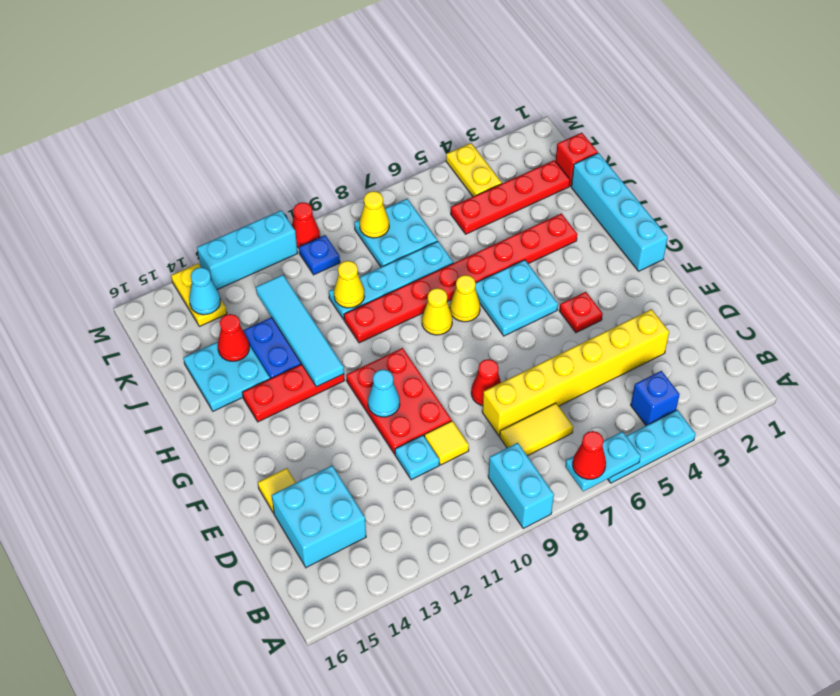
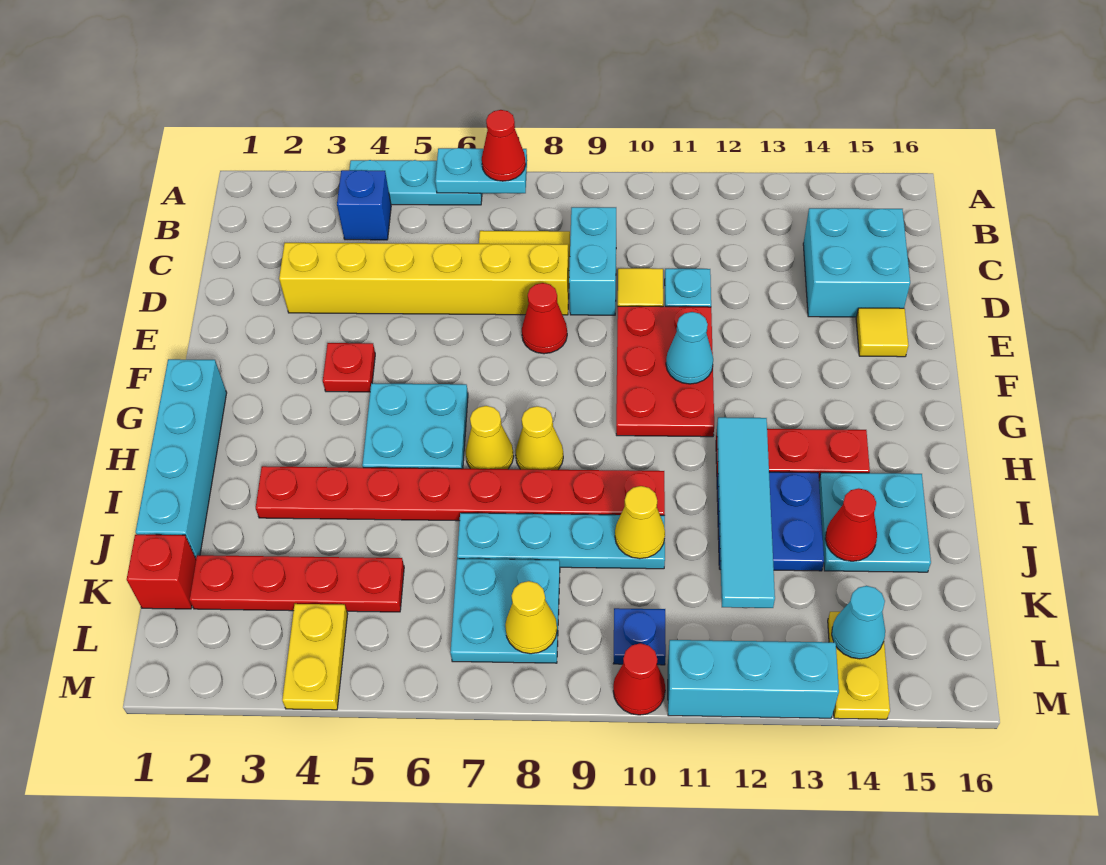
cyan brick A9:B9 level 1 -> cyan brick C9:D9 level 1

